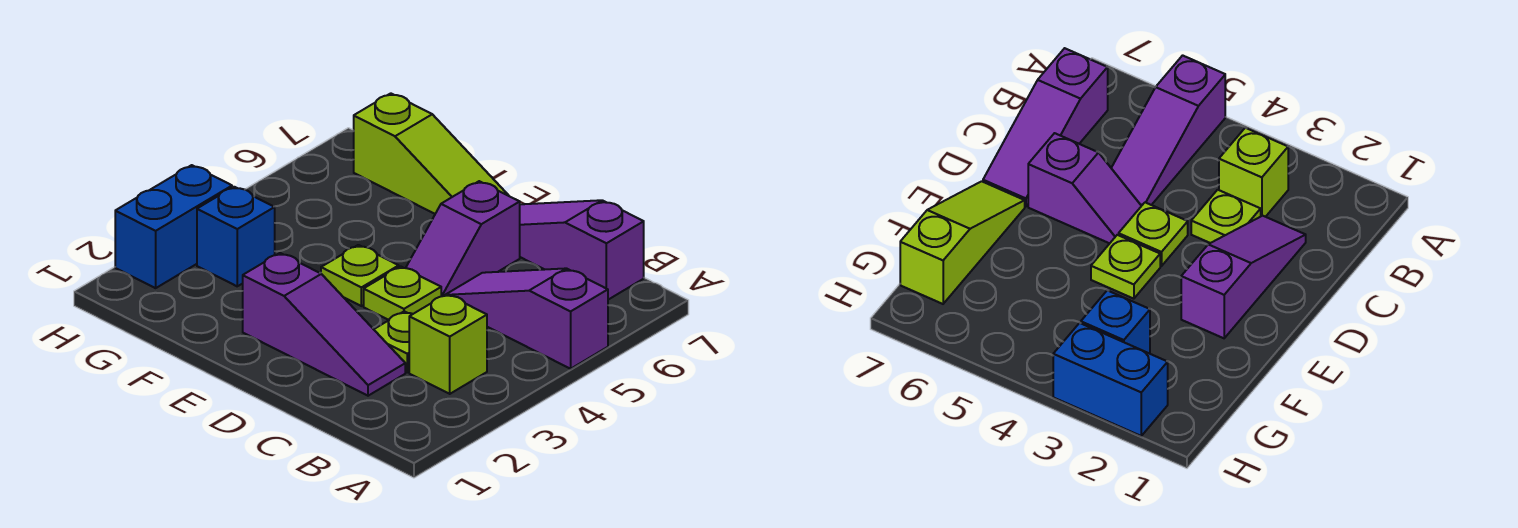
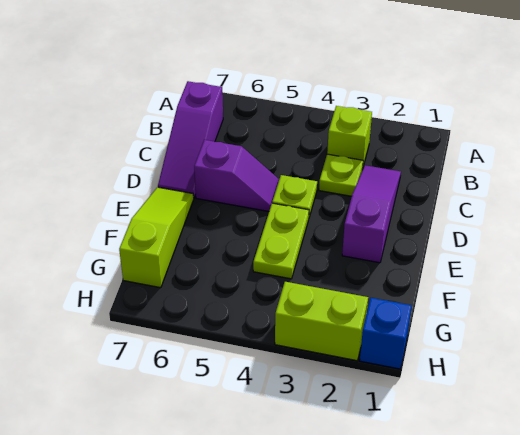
purple slope A5:C5 level 1 top A -> none
lime plate E4 level 1 -> lime plate E4:F4 level 1
blue brick G3 level 1 -> blue brick H1 level 1
blue brick H2:H3 level 1 -> lime brick H2:H3 level 1

